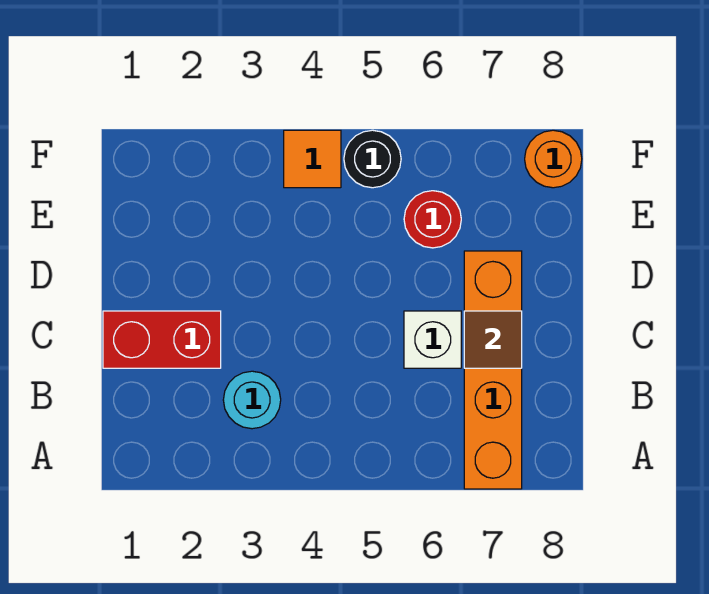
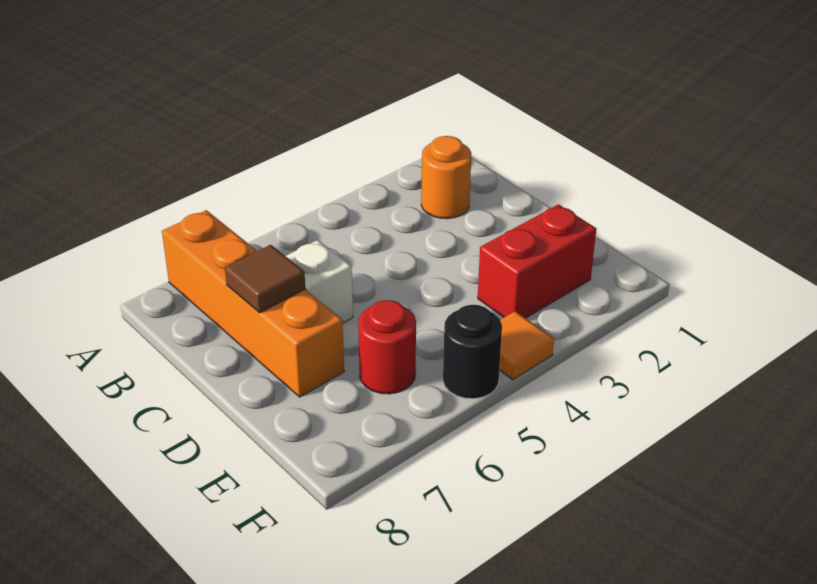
cyan round brick B3 level 1 -> none
red brick C1:C2 level 1 -> red brick E2:E3 level 1
orange round brick F8 level 1 -> orange round brick B2 level 1

